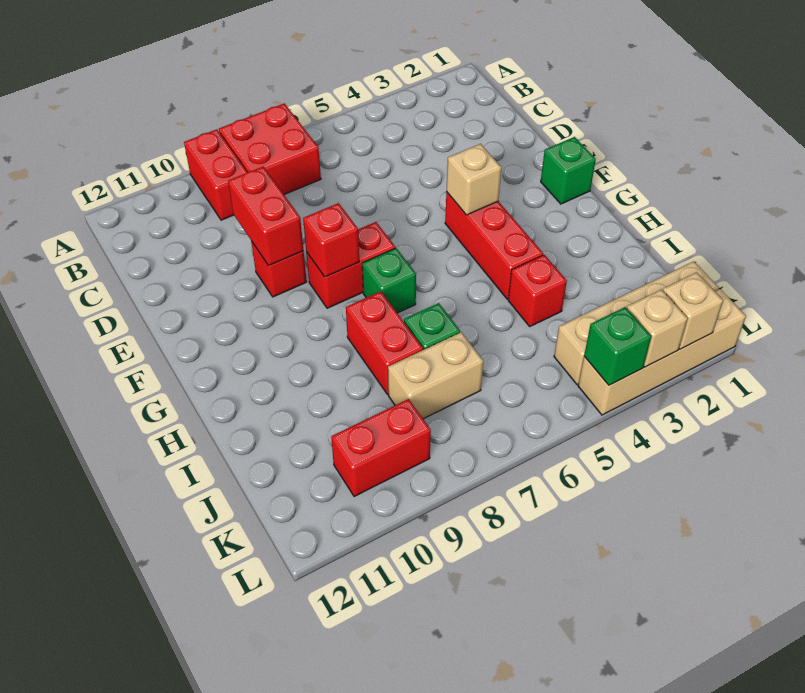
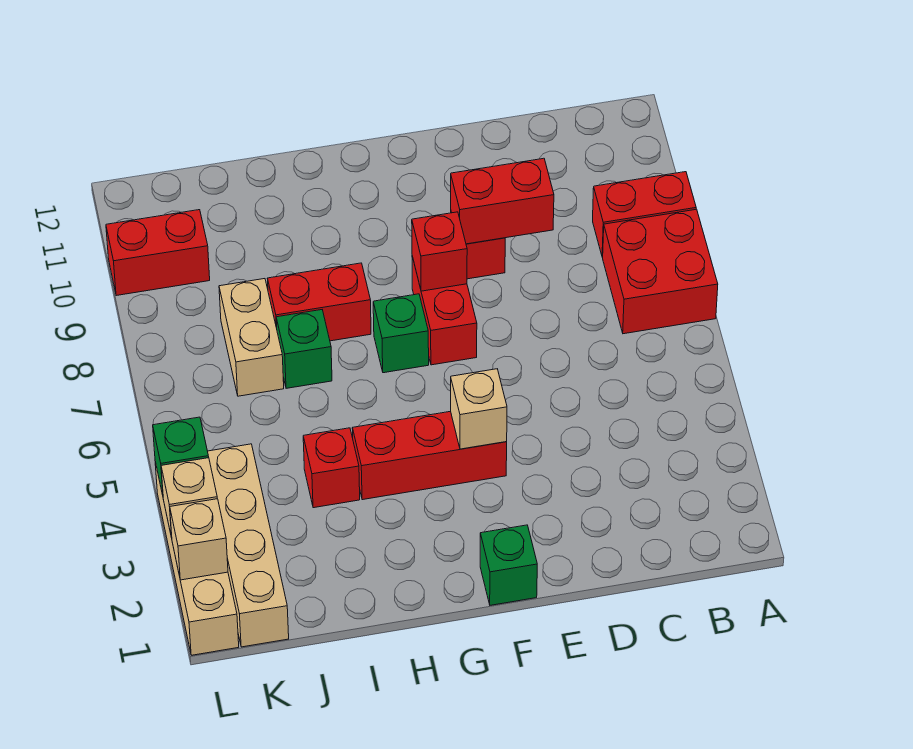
red brick K9:K10 level 1 -> red brick K10:L10 level 1

